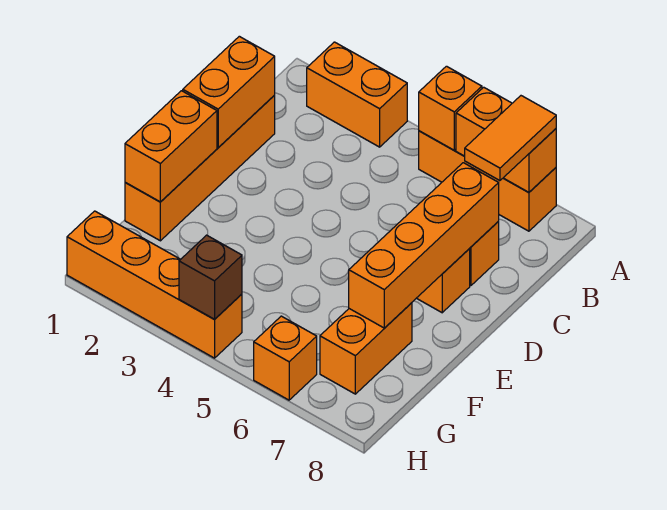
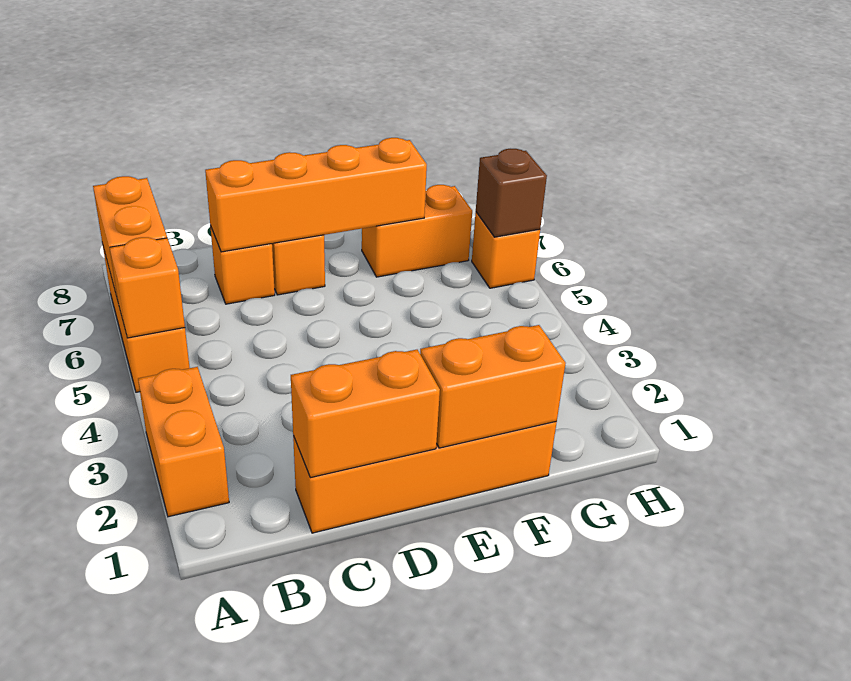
orange tile A7:B7 level 3 -> none
orange brick H1:H4 level 1 -> none
brown brick H4 level 2 -> brown brick H6 level 2

